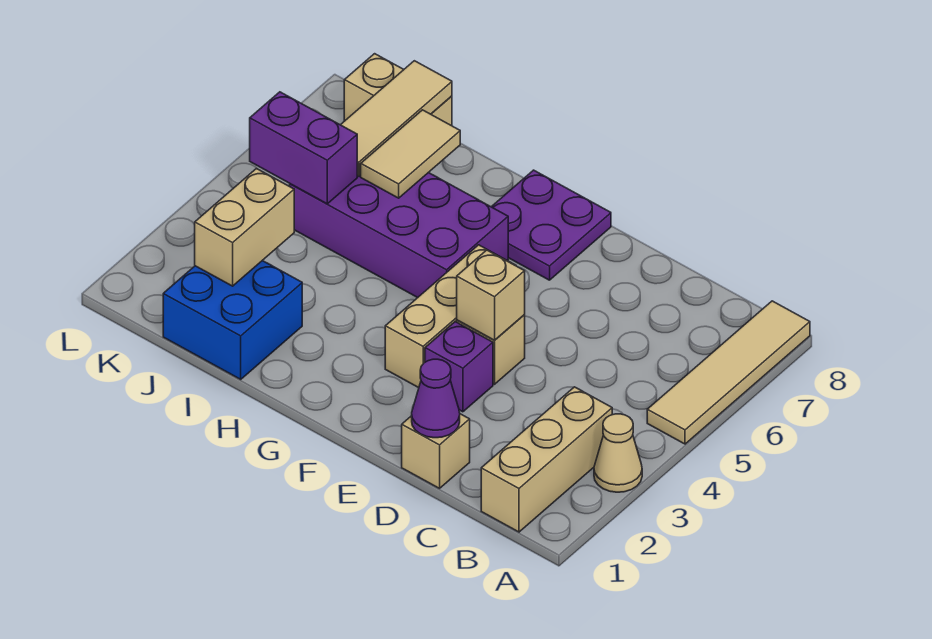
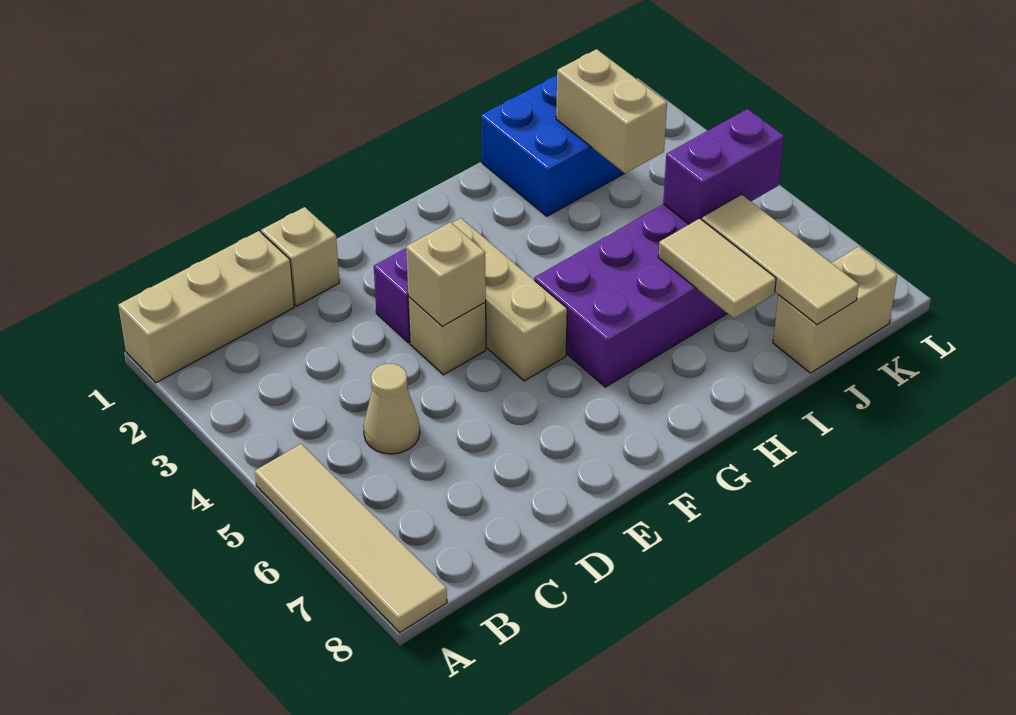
tan cone A3 level 1 -> tan cone C5 level 1
tan brick B1:B3 level 1 -> tan brick A1:C1 level 1
purple cone D1 level 2 -> none
purple plate F7:G8 level 1 -> none

